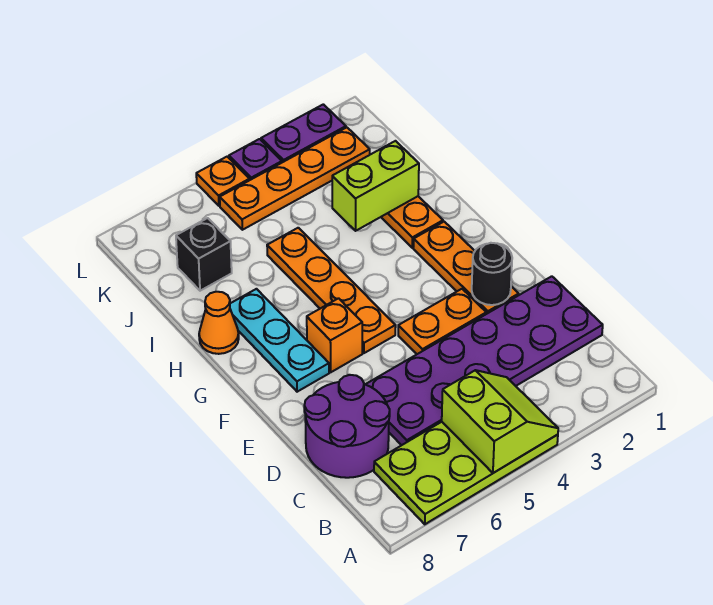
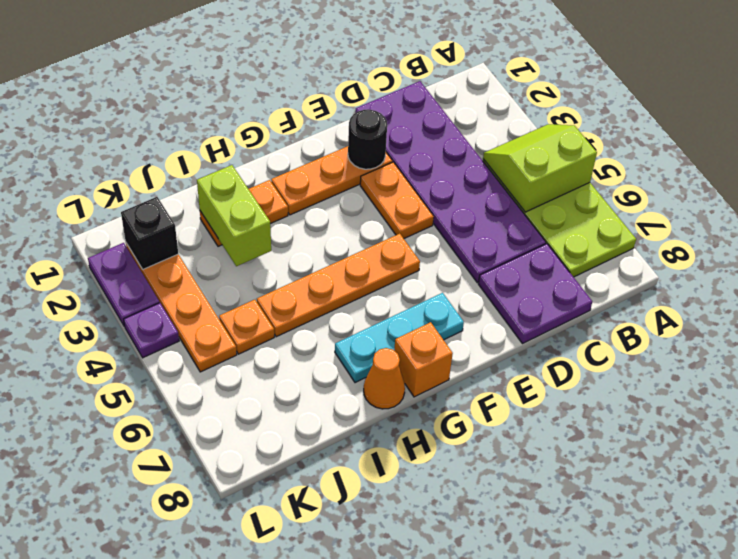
purple round brick C7:D8 level 1 -> purple plate C7:D8 level 1
orange brick F6 level 1 -> orange brick G8 level 1
black brick J7 level 1 -> black brick K2 level 2
orange plate L5 level 1 -> orange plate J5 level 1

